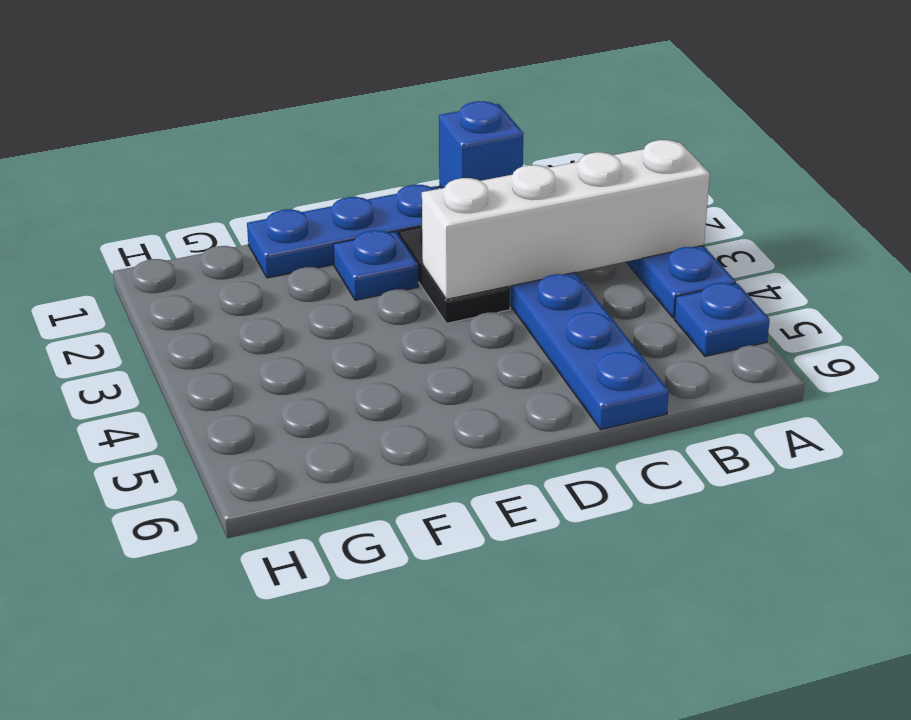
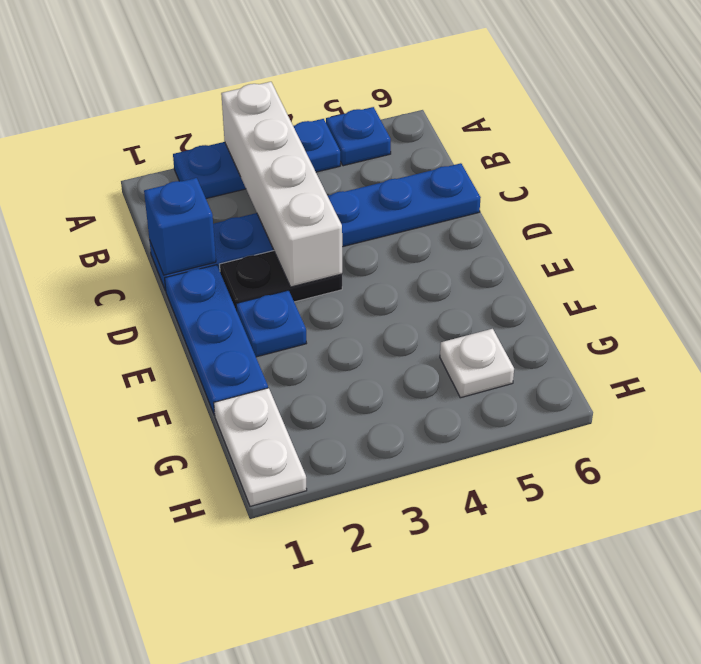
none -> white plate G1:H1 level 1
none -> white plate G5 level 1

